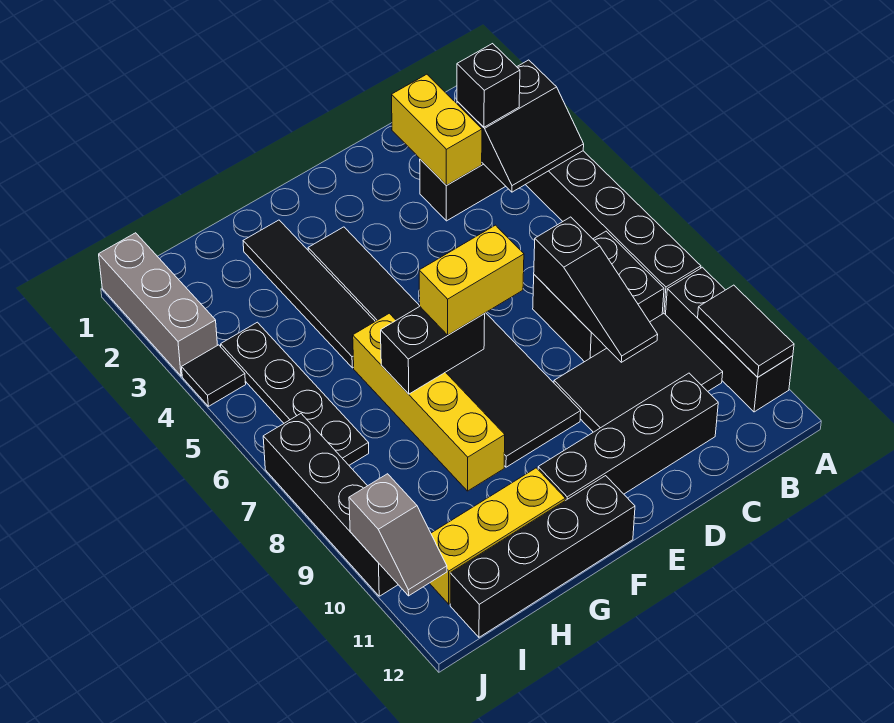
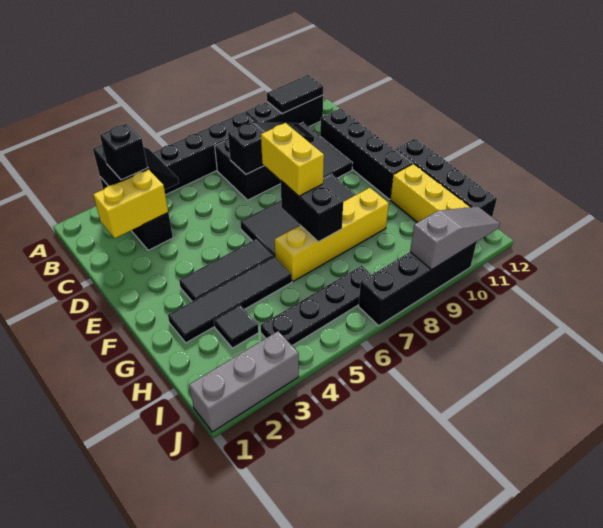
black tile J4 level 1 -> black tile H3 level 1
grey slope J10:J11 level 2 top 10 -> grey slope J9:J11 level 2 top 9

